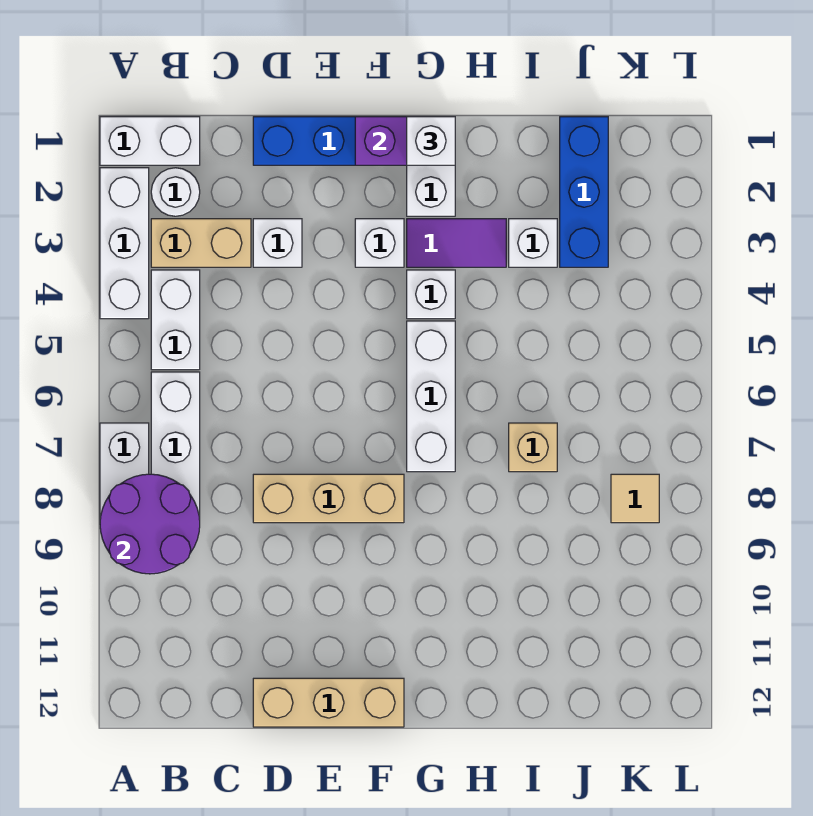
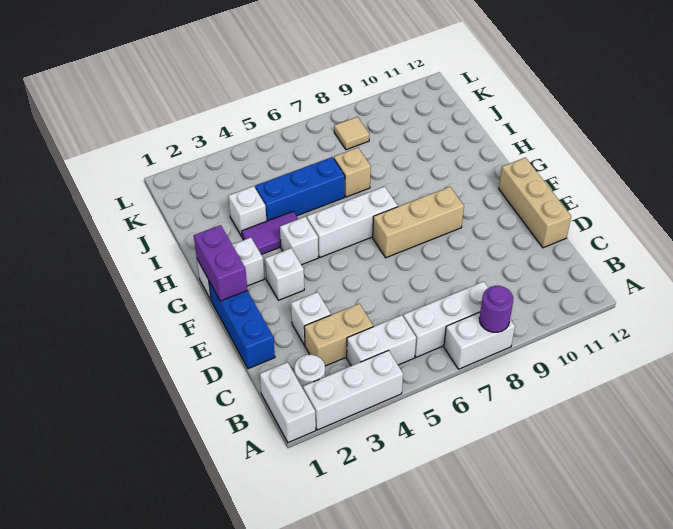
purple round brick A8:B9 level 2 -> purple round brick A8 level 2
tan brick B3:C3 level 1 -> tan brick C3:C4 level 1
tan brick D8:F8 level 1 -> tan brick F7:F9 level 1
white brick G1 level 3 -> none
purple tile G3:H3 level 1 -> purple tile H3:H4 level 1
blue brick J1:J3 level 1 -> blue brick I4:I6 level 1

